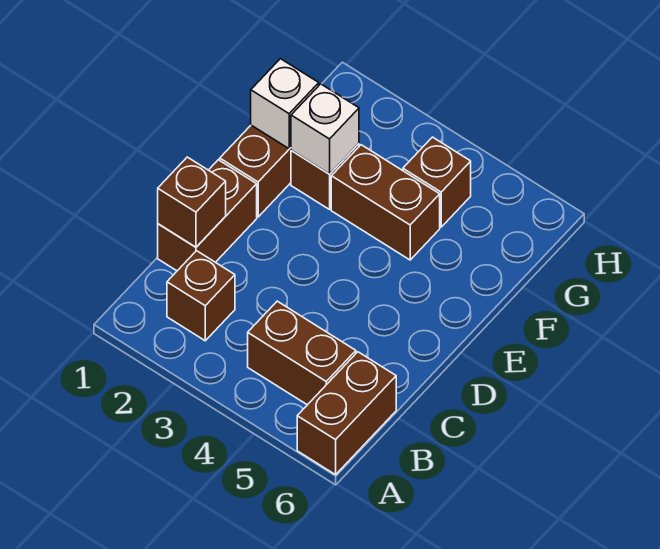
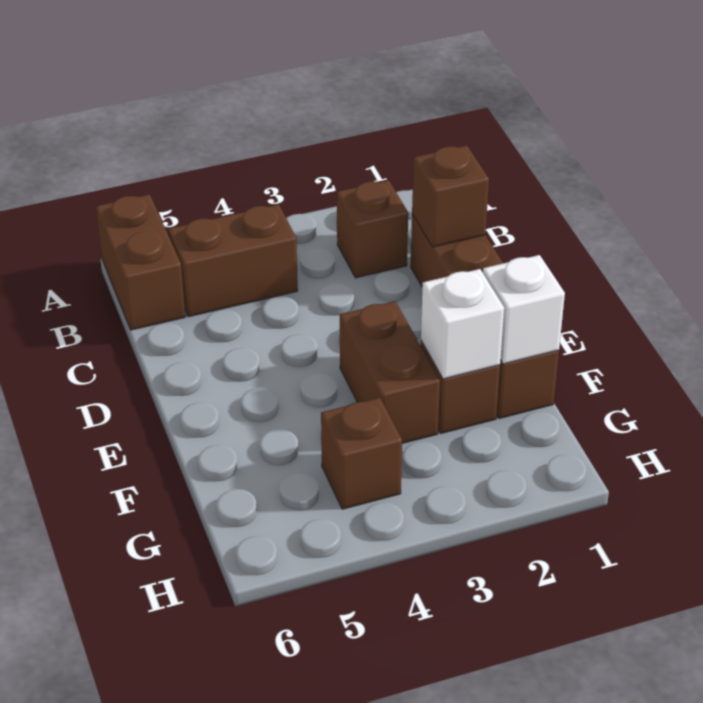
brown brick F3:F4 level 1 -> brown brick E3:F3 level 1

